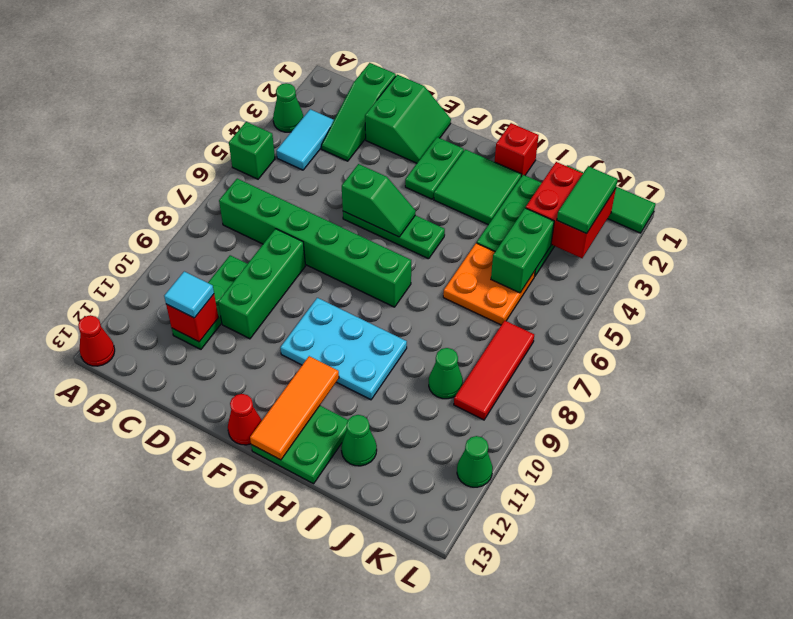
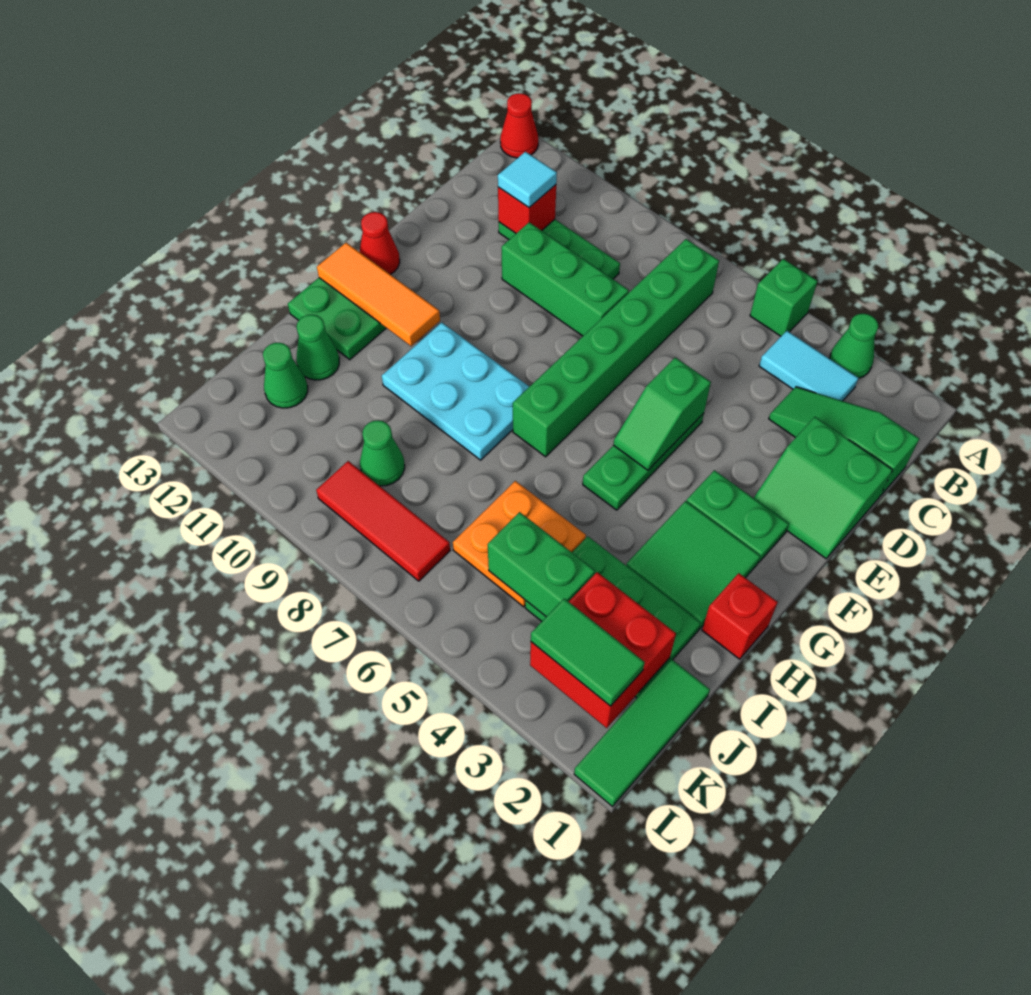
cyan plate F9:H10 level 1 -> cyan plate G8:H10 level 1
green cone L11 level 1 -> green cone J12 level 1

